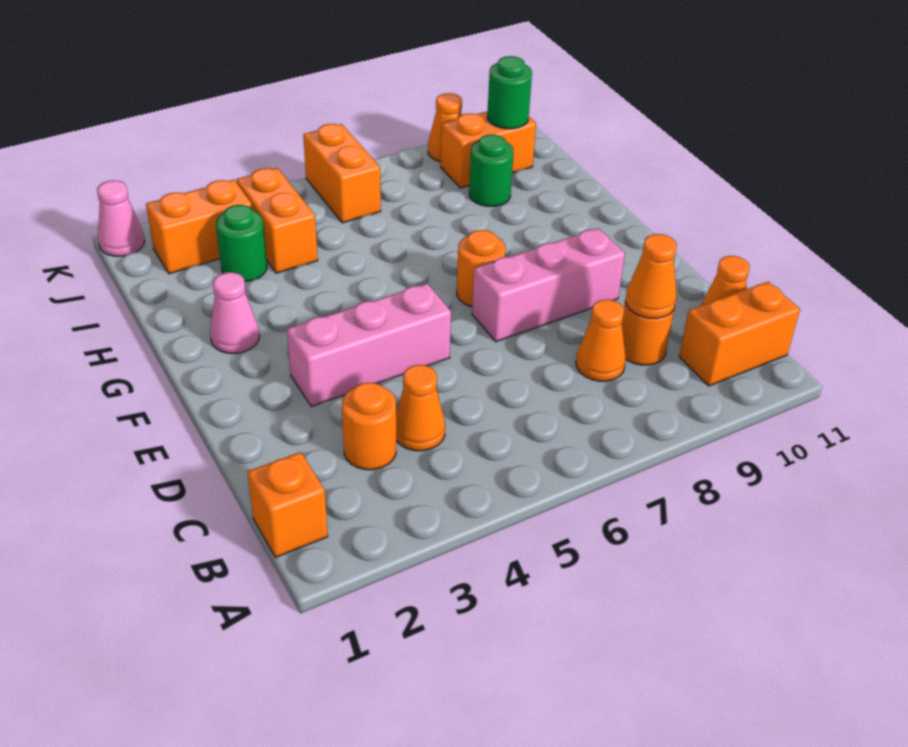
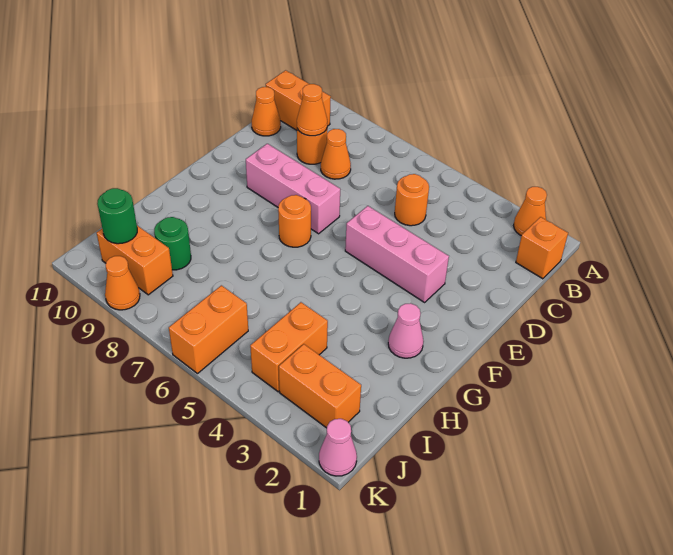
orange round brick C3 level 1 -> orange round brick C5 level 1
orange cone C4 level 1 -> orange cone A2 level 1
green round brick I3 level 1 -> none

